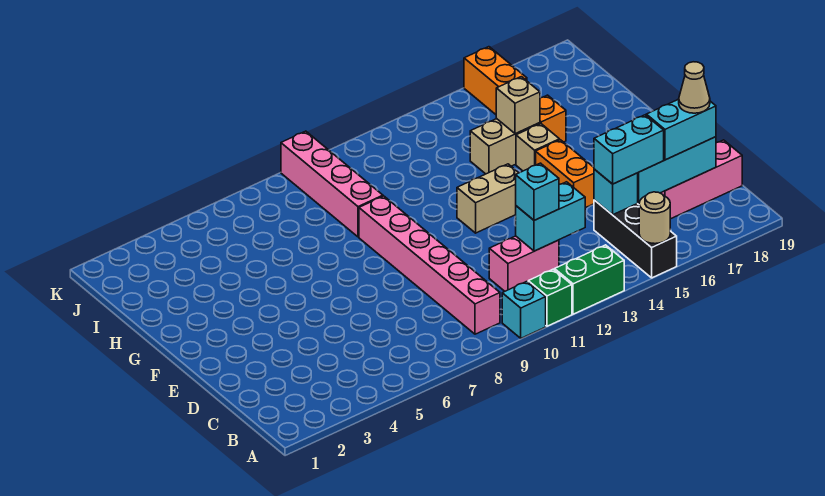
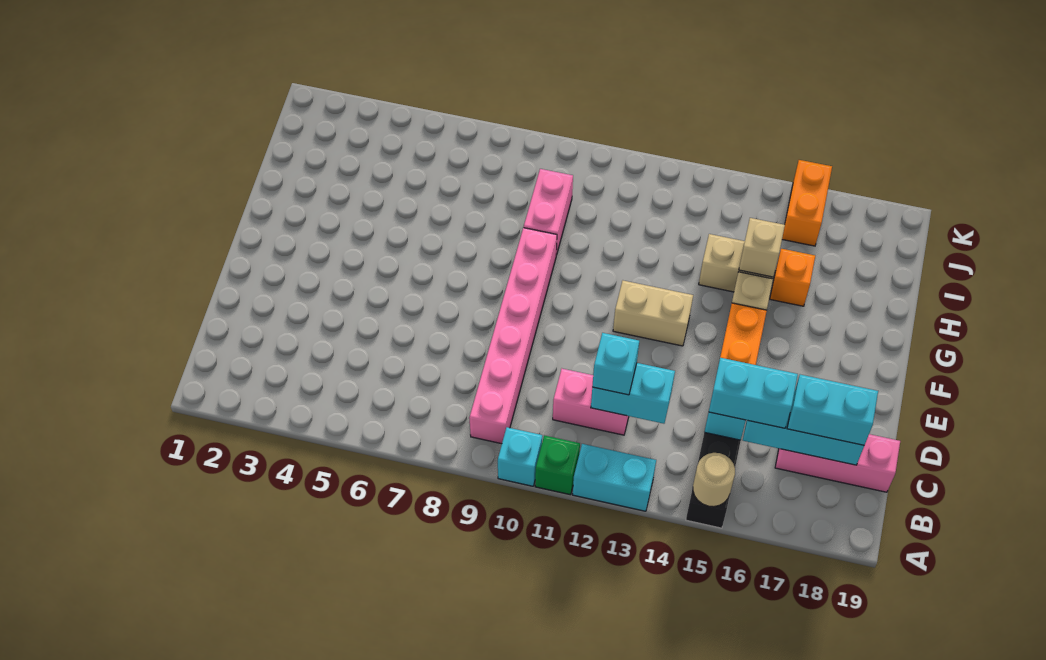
green brick A12:A13 level 1 -> cyan brick A12:A13 level 1
tan cone C18 level 4 -> none
pink brick H9:K9 level 1 -> pink brick H9:I9 level 1

